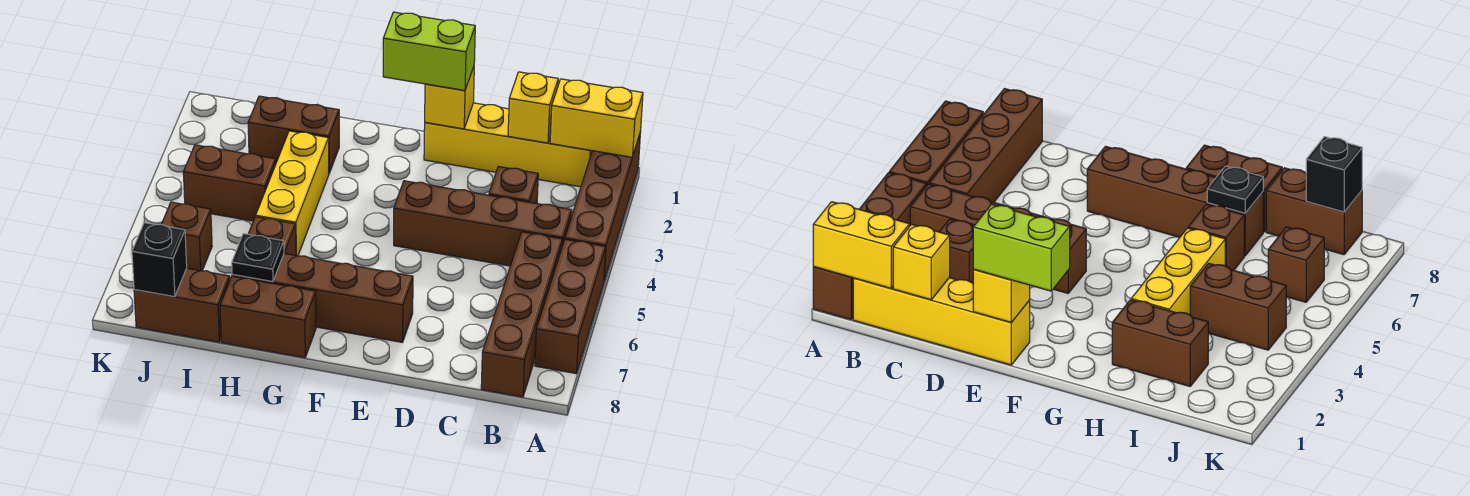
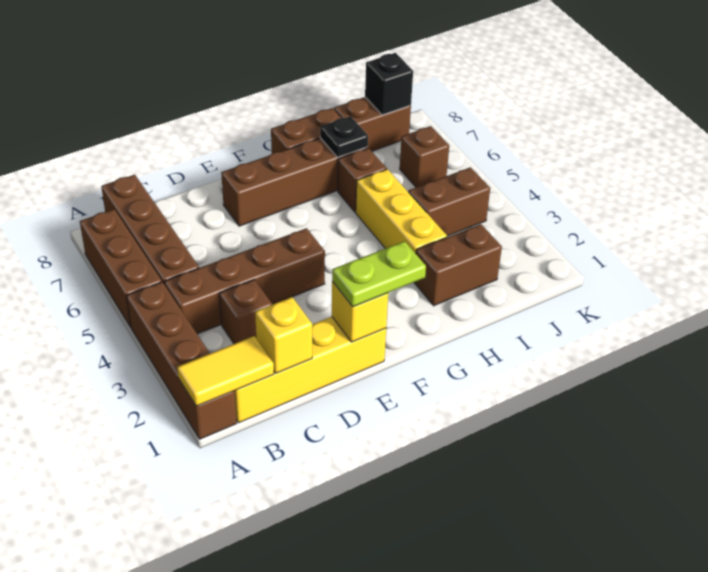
yellow brick A1:B1 level 2 -> yellow tile A1:B1 level 2
lime brick E1:F1 level 3 -> lime plate E1:F1 level 3

